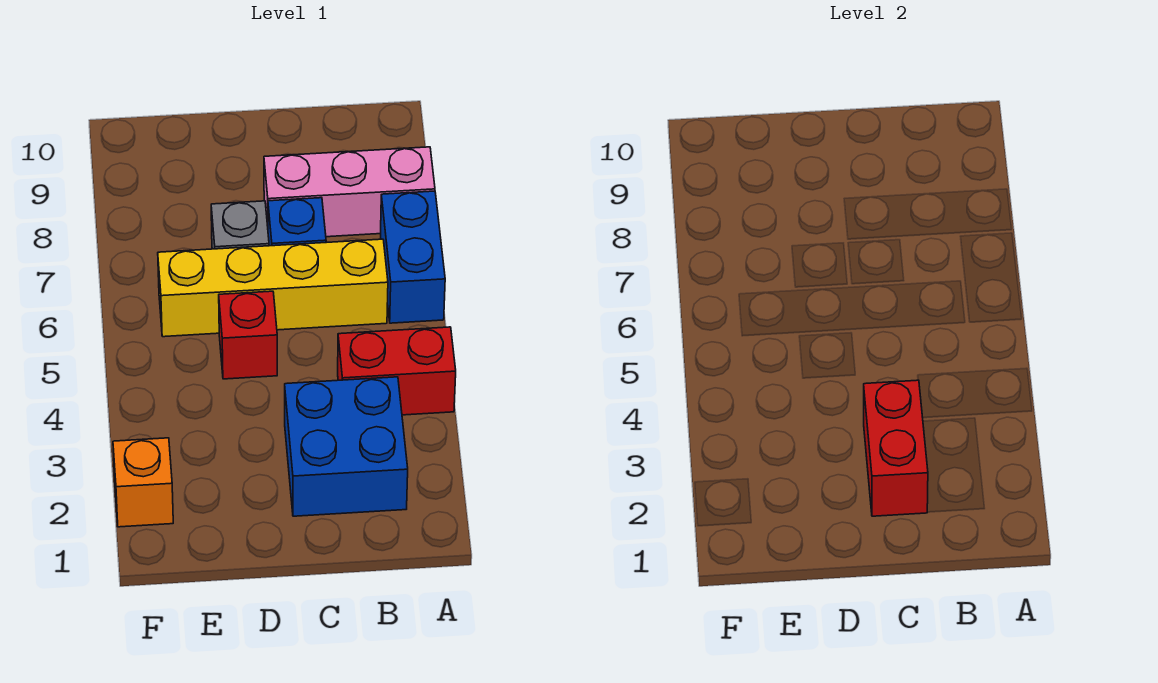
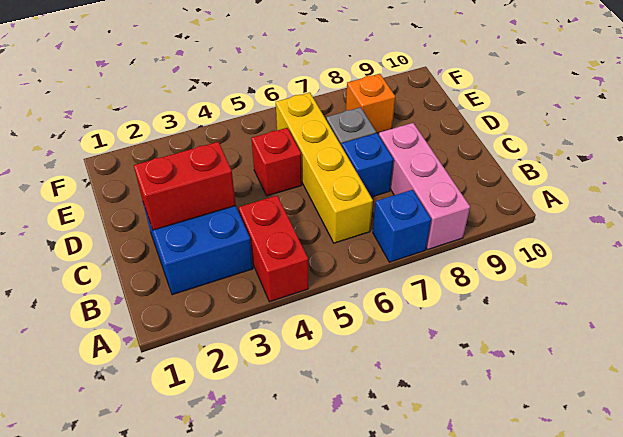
blue brick A6:A7 level 1 -> blue brick A7 level 1
orange brick F2 level 1 -> orange brick E8 level 1

